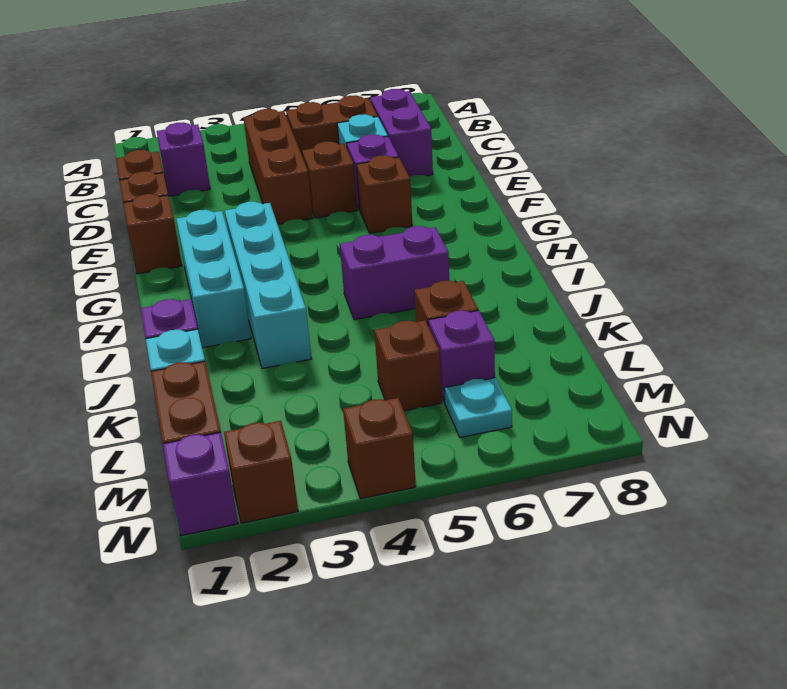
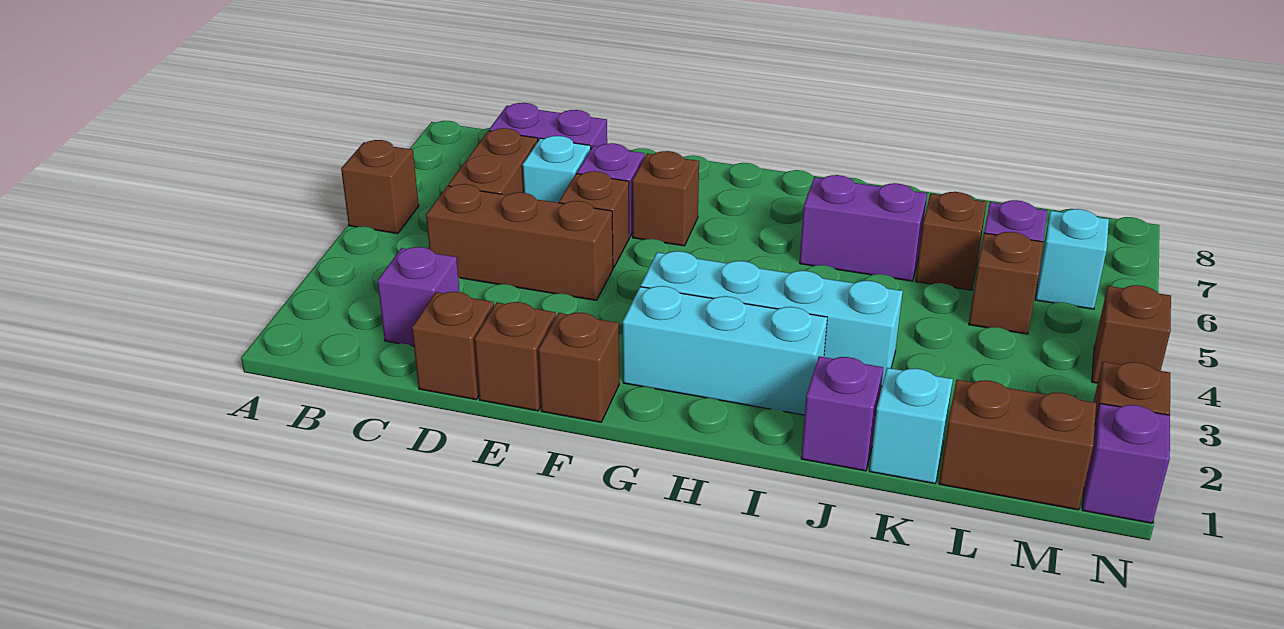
none -> brown brick A5 level 1
purple brick I5:I6 level 1 -> purple brick I6:J6 level 1
cyan plate M6 level 1 -> cyan brick M6 level 1

